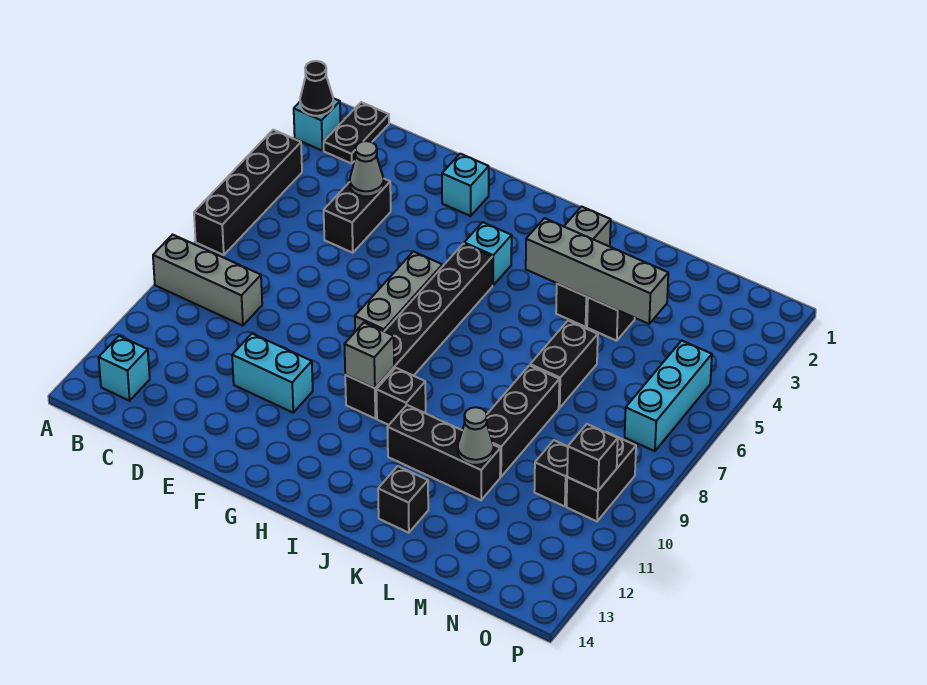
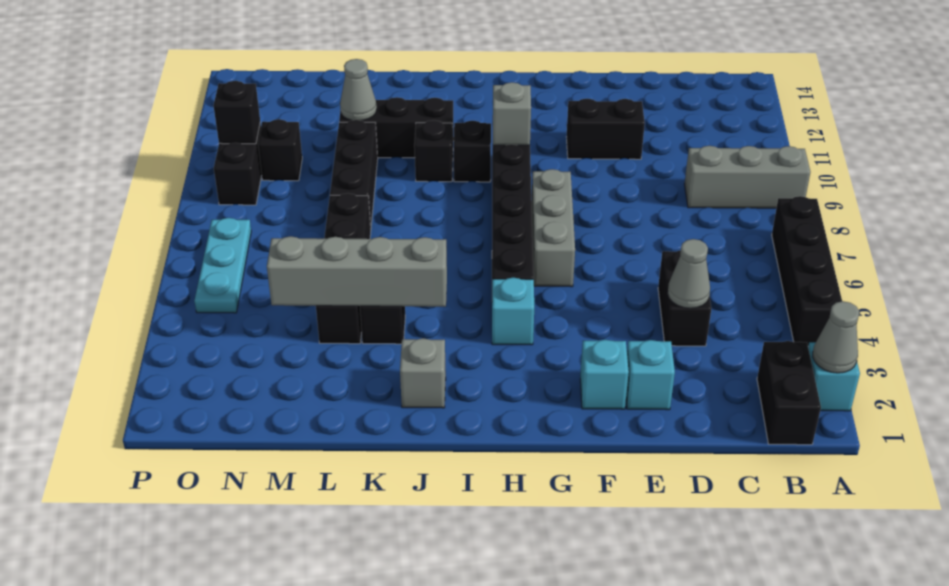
black cone A2 level 2 -> grey cone A2 level 2
black plate B1:B2 level 1 -> black brick B1:B2 level 1
cyan brick B13 level 1 -> cyan brick E2 level 1
cyan brick E11:F11 level 1 -> black brick E11:F11 level 1
black brick K13 level 1 -> black brick J10 level 1
cyan brick O5:O7 level 1 -> cyan plate O5:O7 level 1

